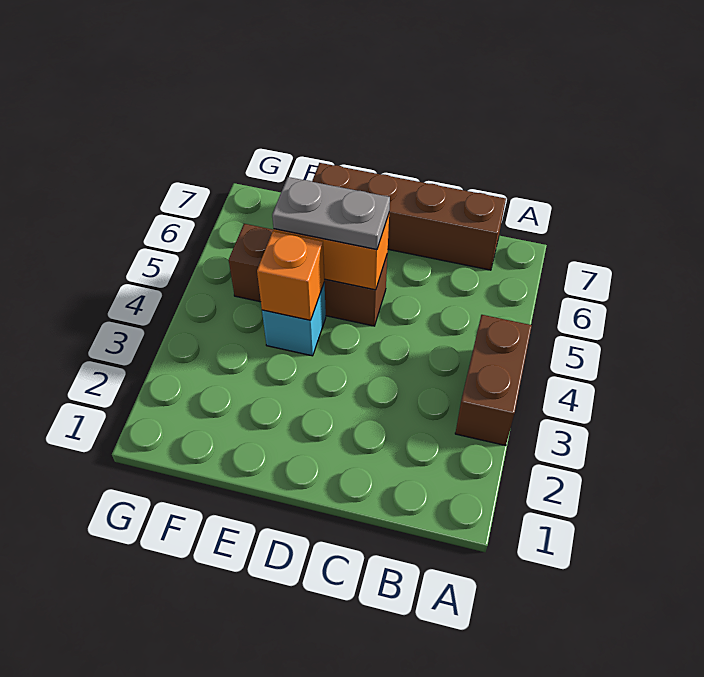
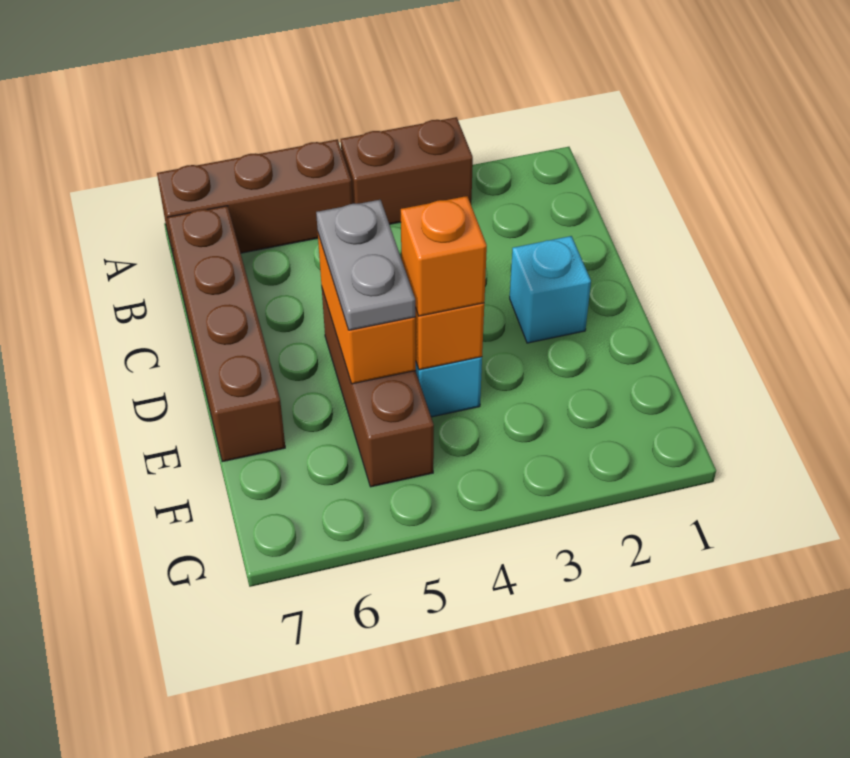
none -> brown brick A5:A7 level 1
none -> cyan brick D2 level 1
none -> orange brick E4 level 3

